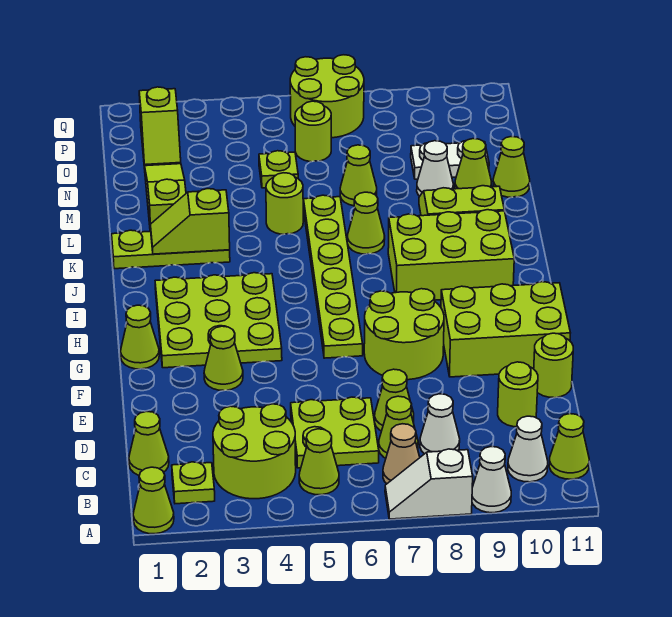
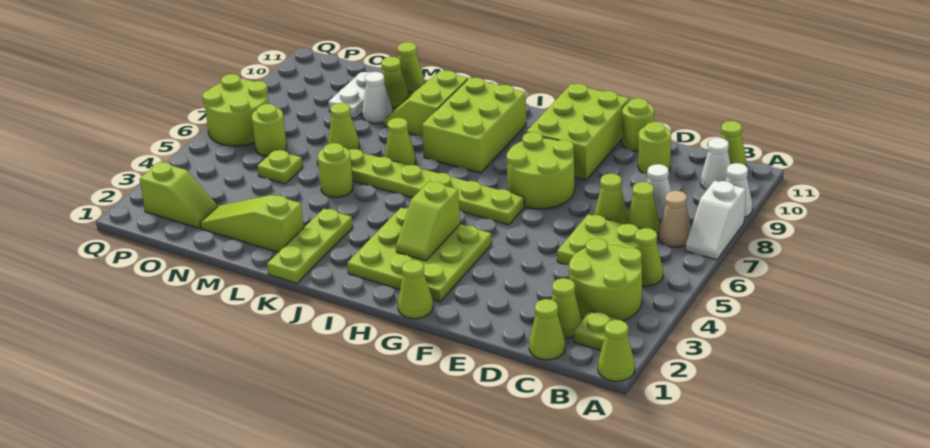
lime cone F3 level 1 -> lime cone C2 level 1
lime slope K2:K3 level 2 top 3 -> lime slope H3:H4 level 2 top 4

